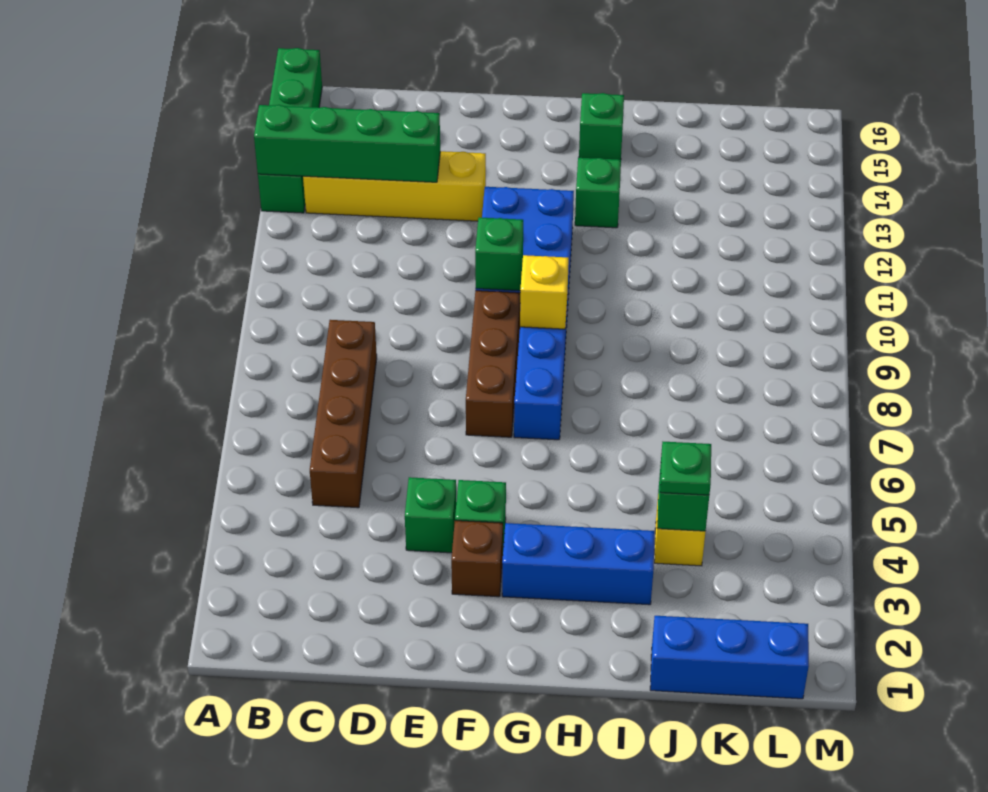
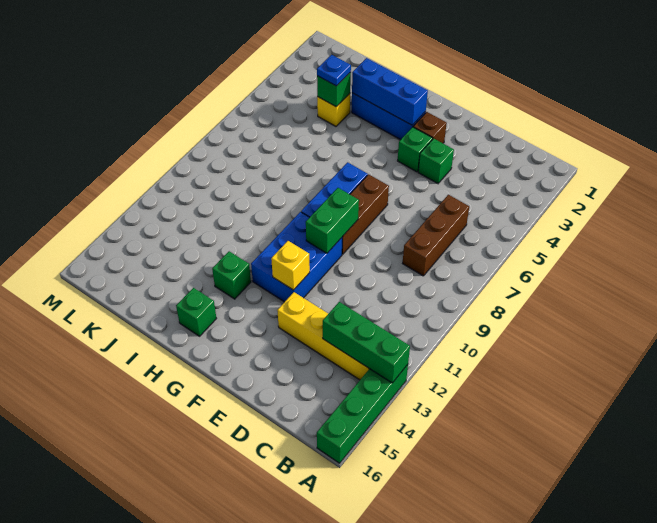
green brick A13:D13 level 2 -> green brick A13:C13 level 2
brown brick C5:C8 level 1 -> brown brick C6:C8 level 1
green brick F10 level 2 -> green brick F9:F10 level 2
yellow brick G9 level 2 -> yellow brick F12 level 2
blue brick J1:L1 level 1 -> blue brick G3:I3 level 2
green plate J4 level 3 -> blue plate J4 level 3

